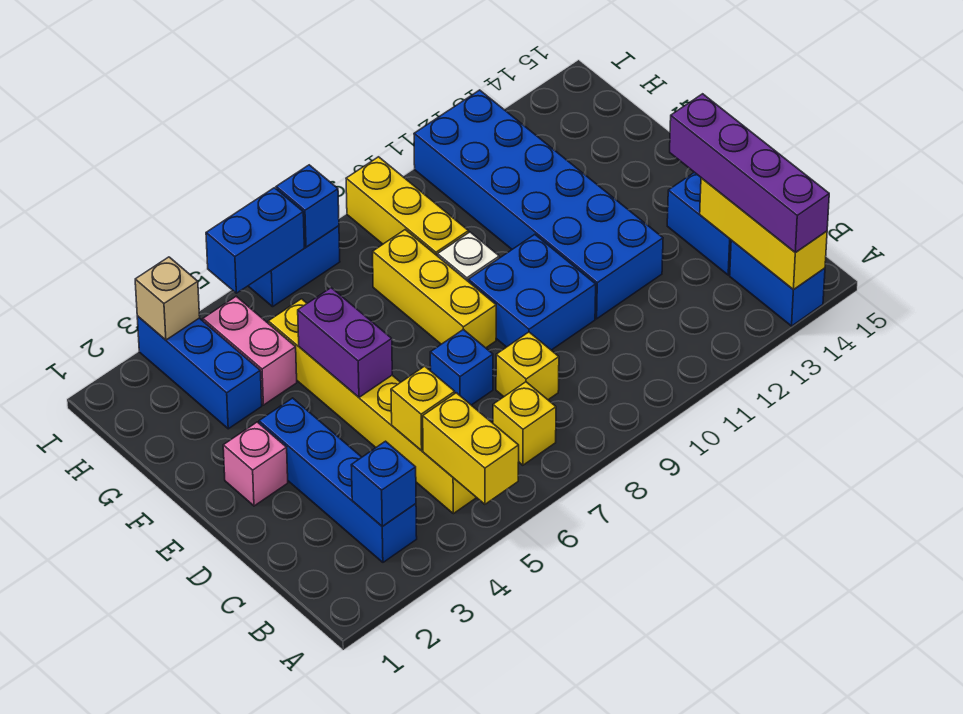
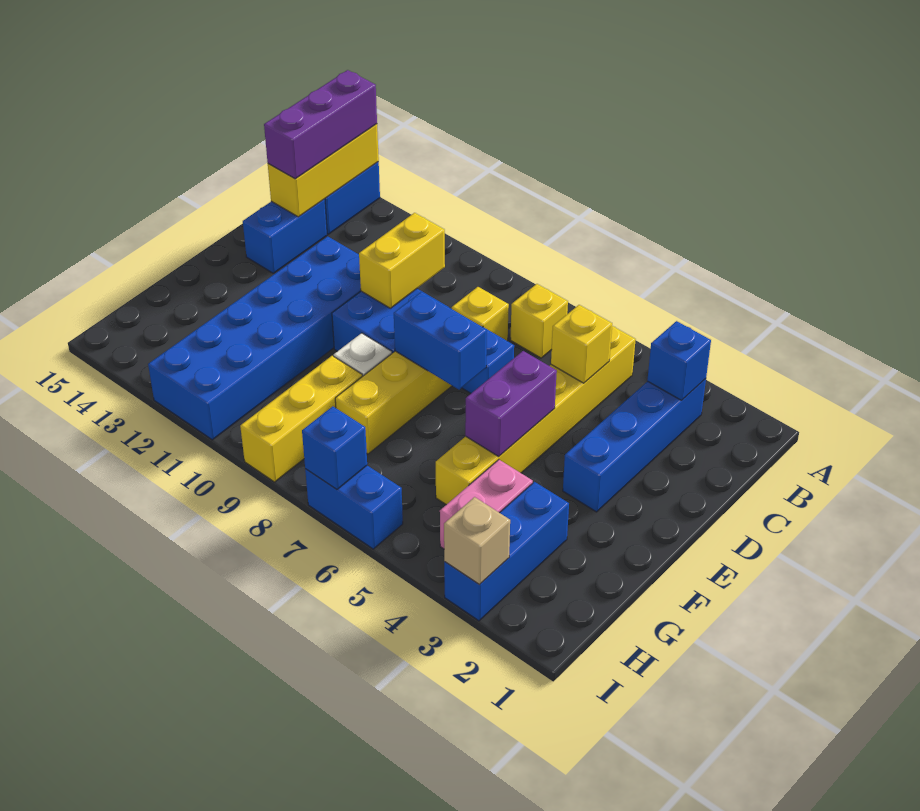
yellow brick A5:B5 level 2 -> yellow brick C10:D10 level 2
purple brick A14:D14 level 3 -> purple brick A14:C14 level 3
pink brick E2 level 1 -> none
blue brick I5:I6 level 2 -> blue brick E7:E8 level 2

